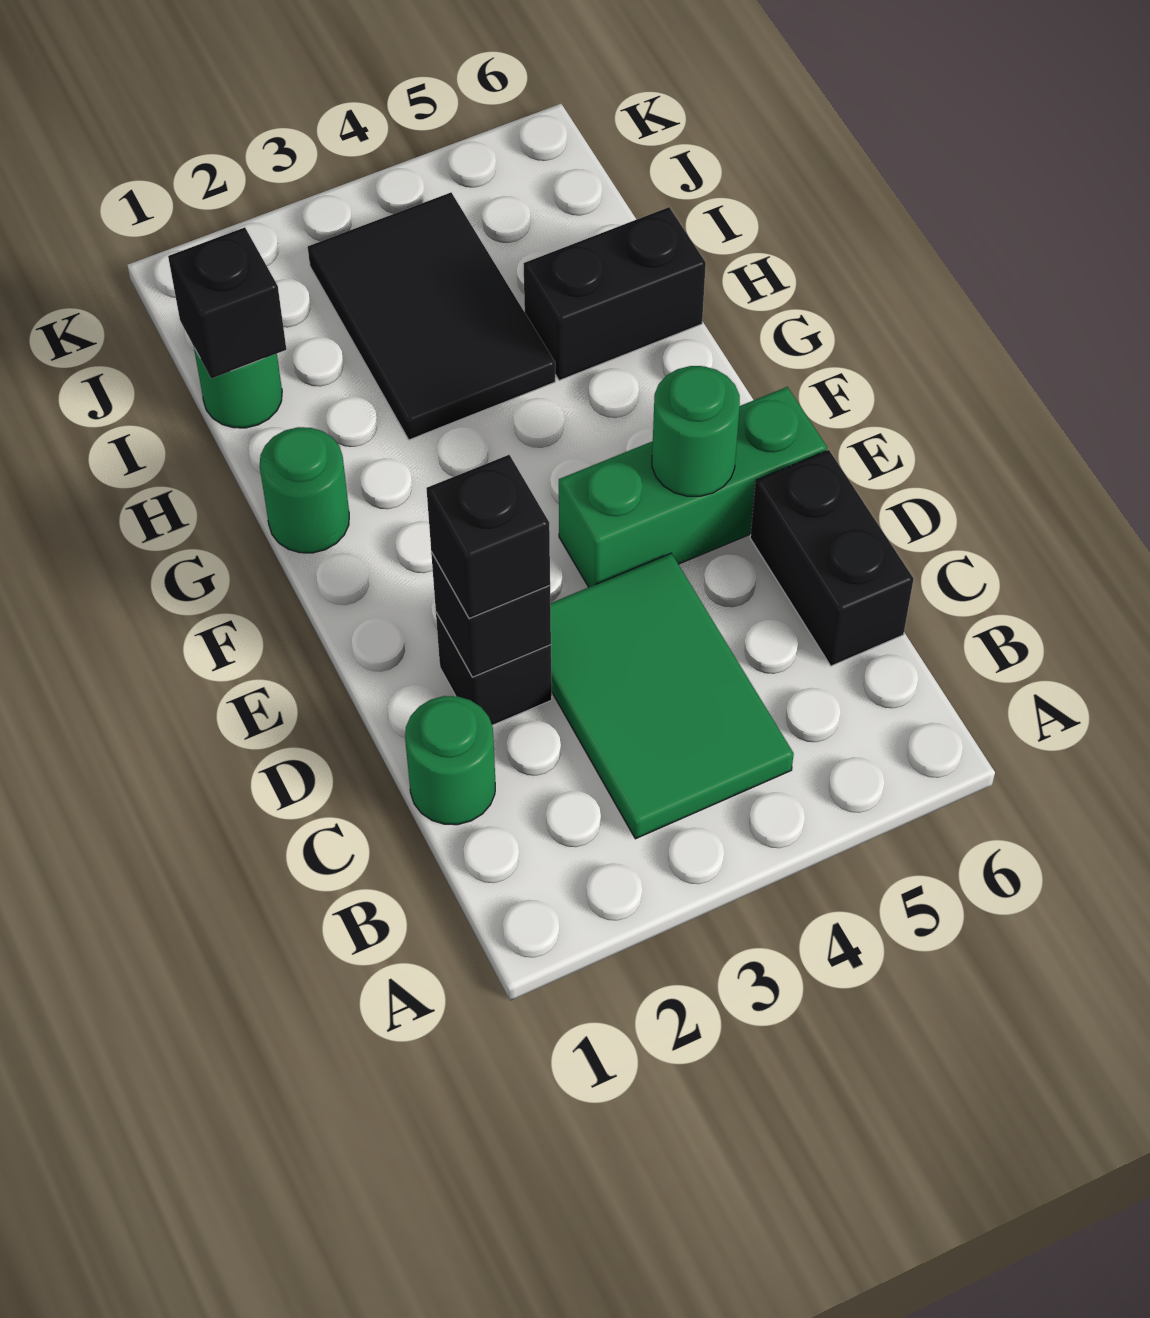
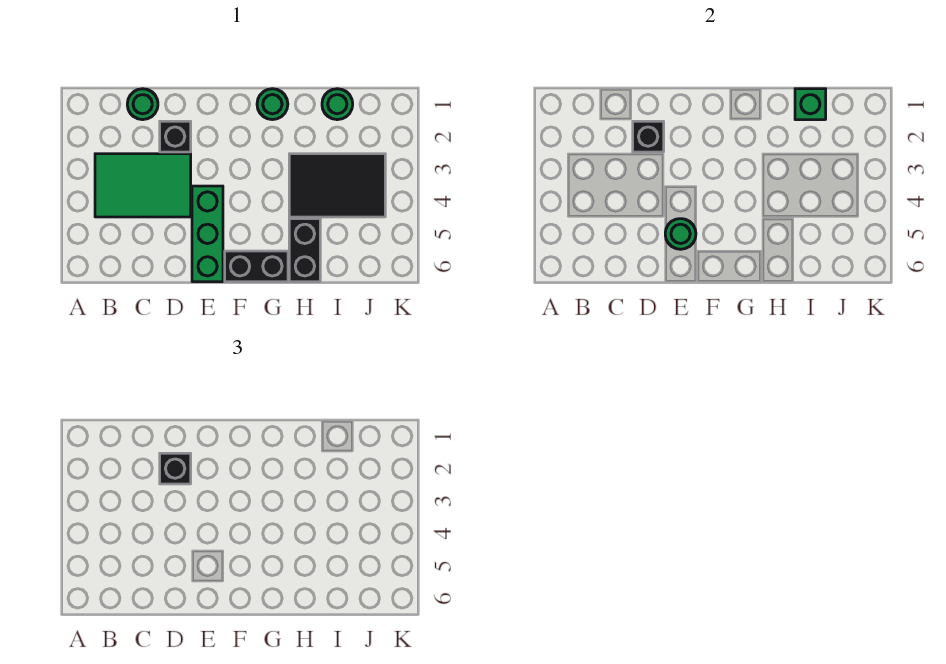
black brick C6:D6 level 1 -> black brick F6:G6 level 1
black brick I1 level 2 -> green brick I1 level 2

